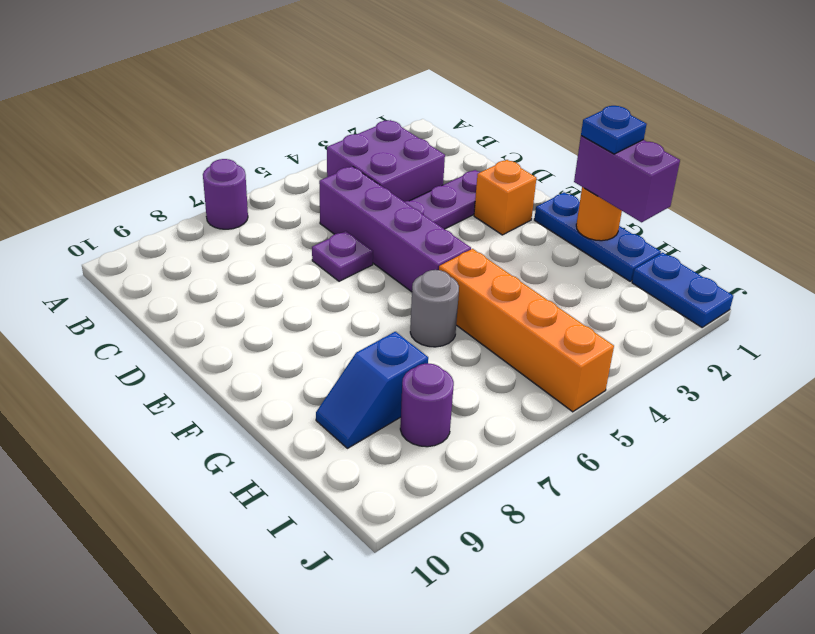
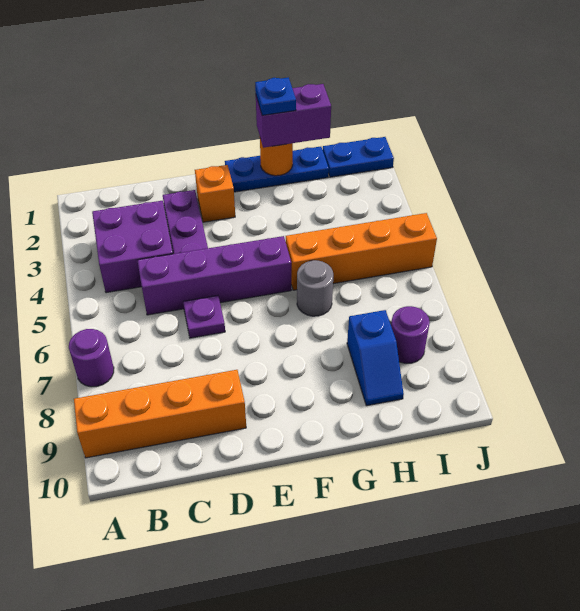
none -> orange brick A9:D9 level 1

